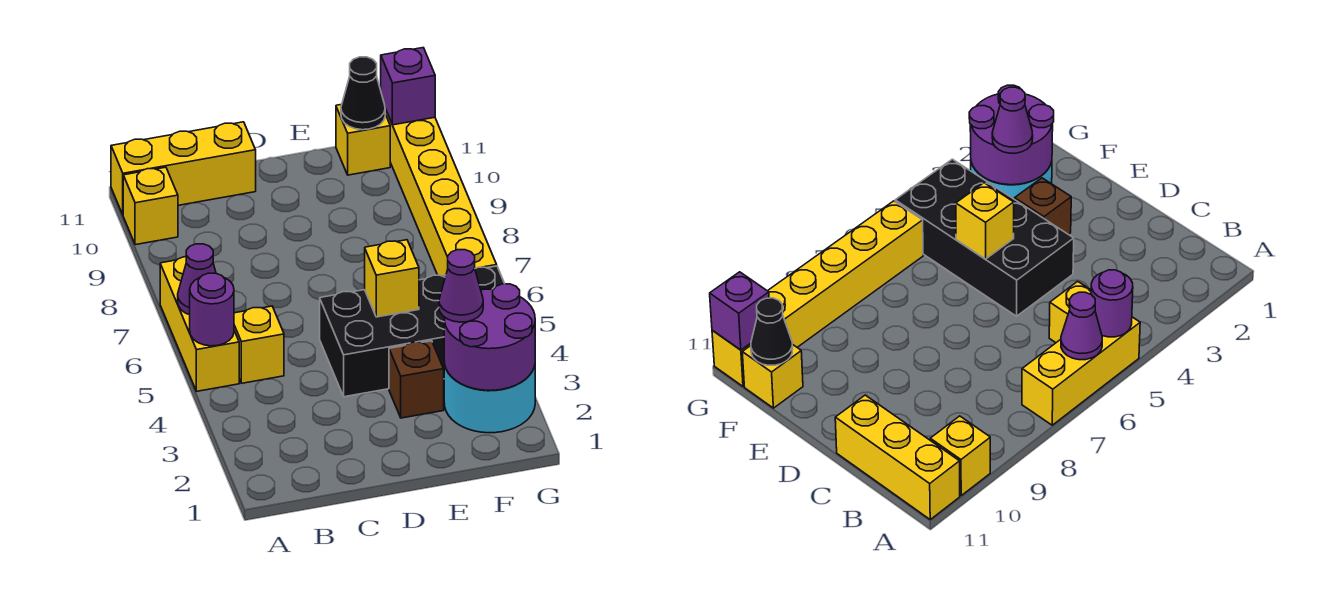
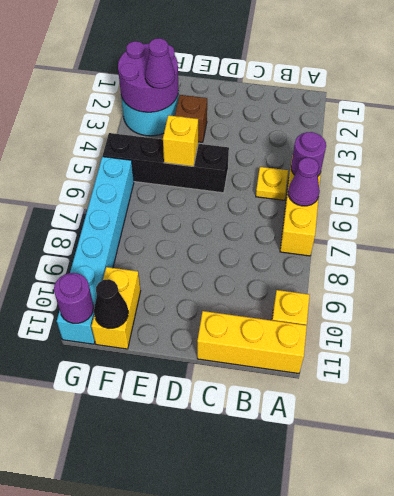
yellow brick B5 level 1 -> yellow plate B5 level 1
black brick D4:G5 level 1 -> black brick D5:G5 level 1
yellow brick F11 level 1 -> yellow brick F10:F11 level 1
yellow brick G6:G11 level 1 -> cyan brick G6:G11 level 1
purple brick G11 level 2 -> purple round brick G11 level 2

